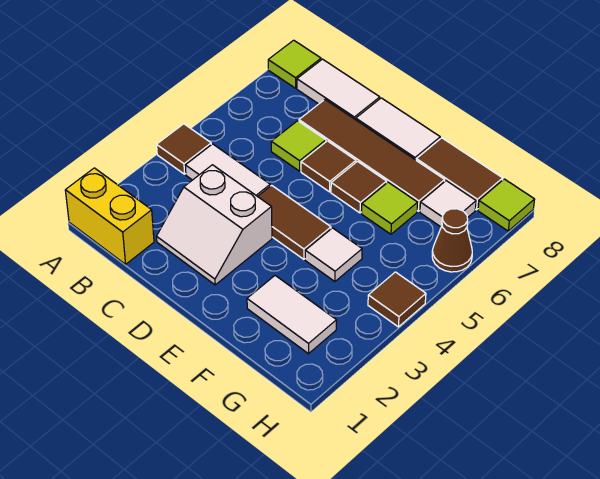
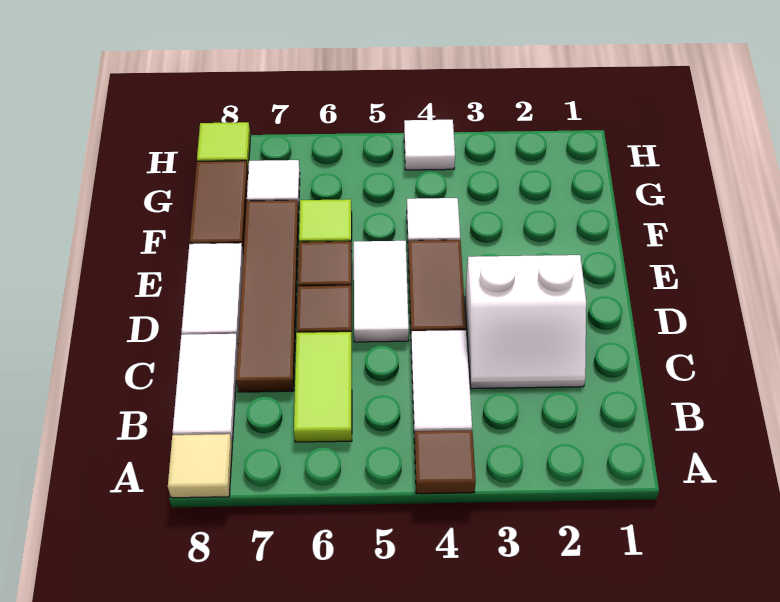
yellow brick A1:B1 level 1 -> none
lime tile A8 level 1 -> tan tile A8 level 1
white slope C2:D3 level 1 top 3 -> white slope C2:D3 level 1 top D
lime tile C6 level 1 -> lime tile B6:C6 level 1
white tile F2:G2 level 1 -> white tile D5:E5 level 1
brown tile H4 level 1 -> white tile H4 level 1
brown cone H6 level 1 -> none

